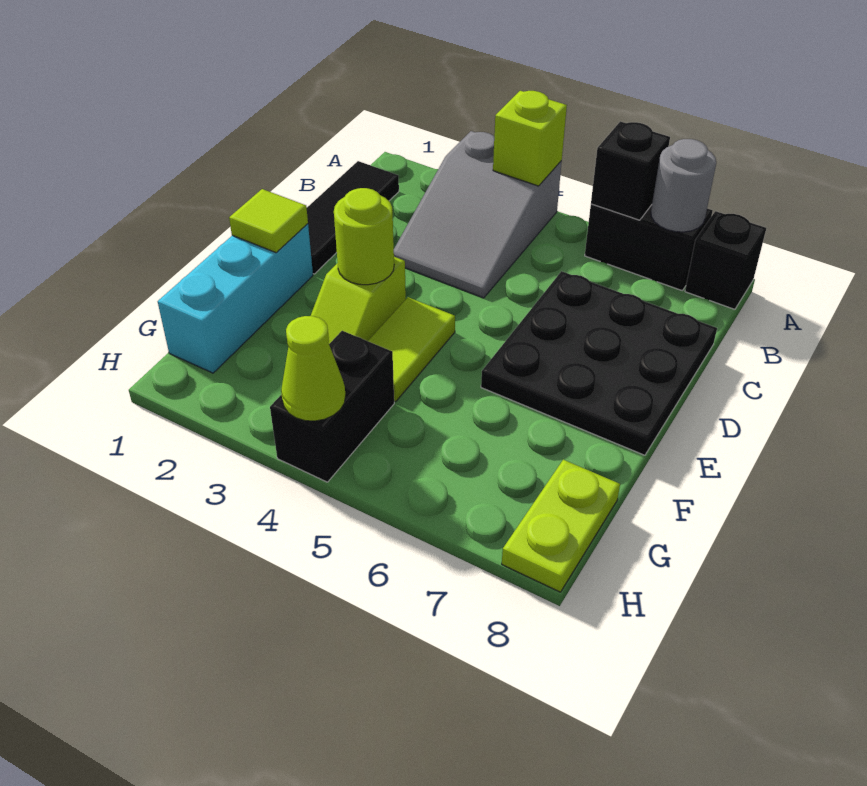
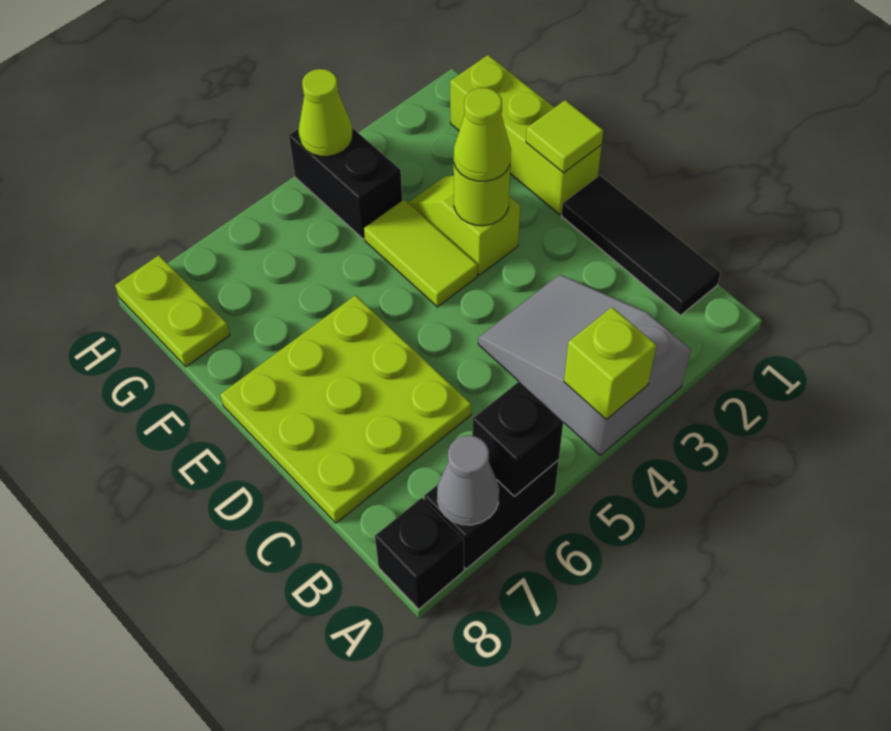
grey round brick A7 level 2 -> grey cone A7 level 2
black plate C6:E8 level 1 -> lime plate C6:E8 level 1
cyan brick E1:G1 level 1 -> lime brick E1:G1 level 1
none -> lime cone E3 level 3

